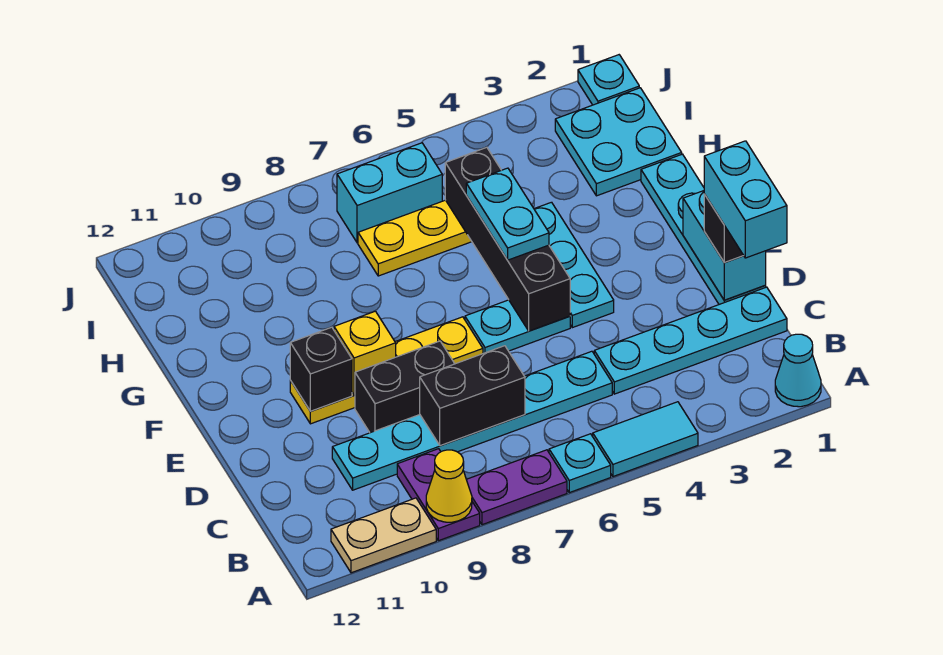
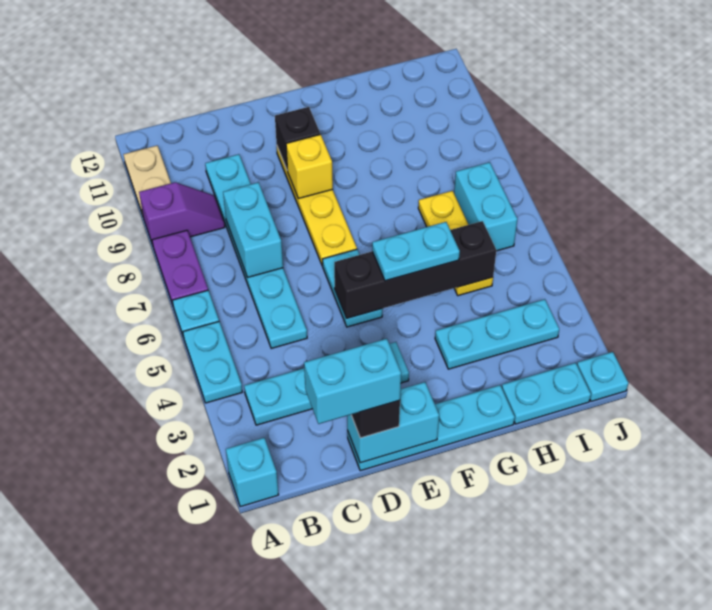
cyan cone A1 level 1 -> cyan brick A1 level 1
cyan tile A4:A5 level 1 -> cyan plate A4:A5 level 1
purple plate A9:B9 level 1 -> purple slope A9:B9 level 1 top A
yellow cone A9 level 2 -> none
cyan plate C1:C4 level 1 -> cyan plate B3:E3 level 1
black brick C7:C8 level 2 -> cyan brick C7:C8 level 2
black brick D8:D9 level 1 -> none
cyan plate E4:G4 level 1 -> cyan plate G3:I3 level 1
cyan plate H1:I2 level 1 -> cyan plate H1:I1 level 1

